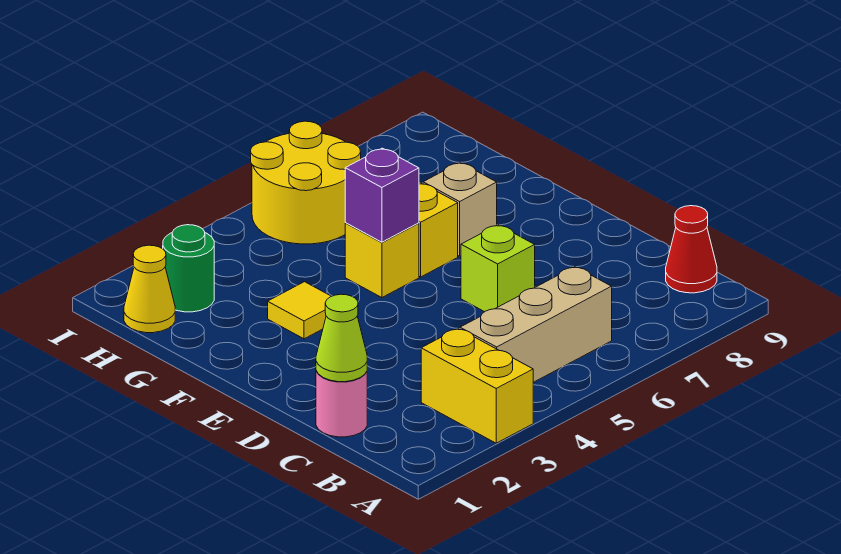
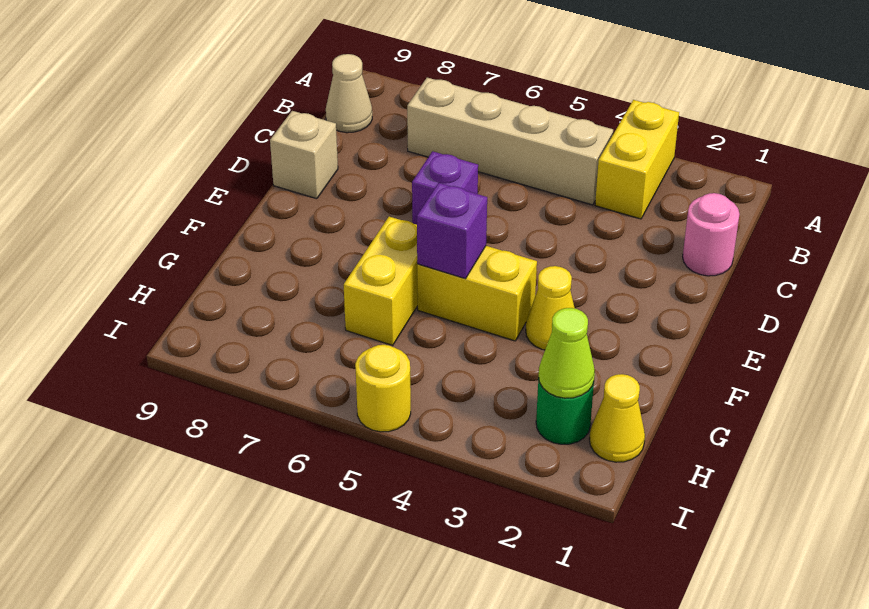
tan brick B4:B6 level 1 -> tan brick B4:B7 level 1
red cone B9 level 1 -> tan cone B9 level 1
lime cone C1 level 2 -> lime cone H2 level 2
lime brick D6 level 1 -> purple brick D6 level 1
yellow tile F3 level 1 -> yellow cone F3 level 1
yellow brick F5 level 1 -> yellow brick F4:F5 level 1
tan brick F7 level 1 -> tan brick D9 level 1
yellow round brick H5:I6 level 1 -> yellow round brick I5 level 1

